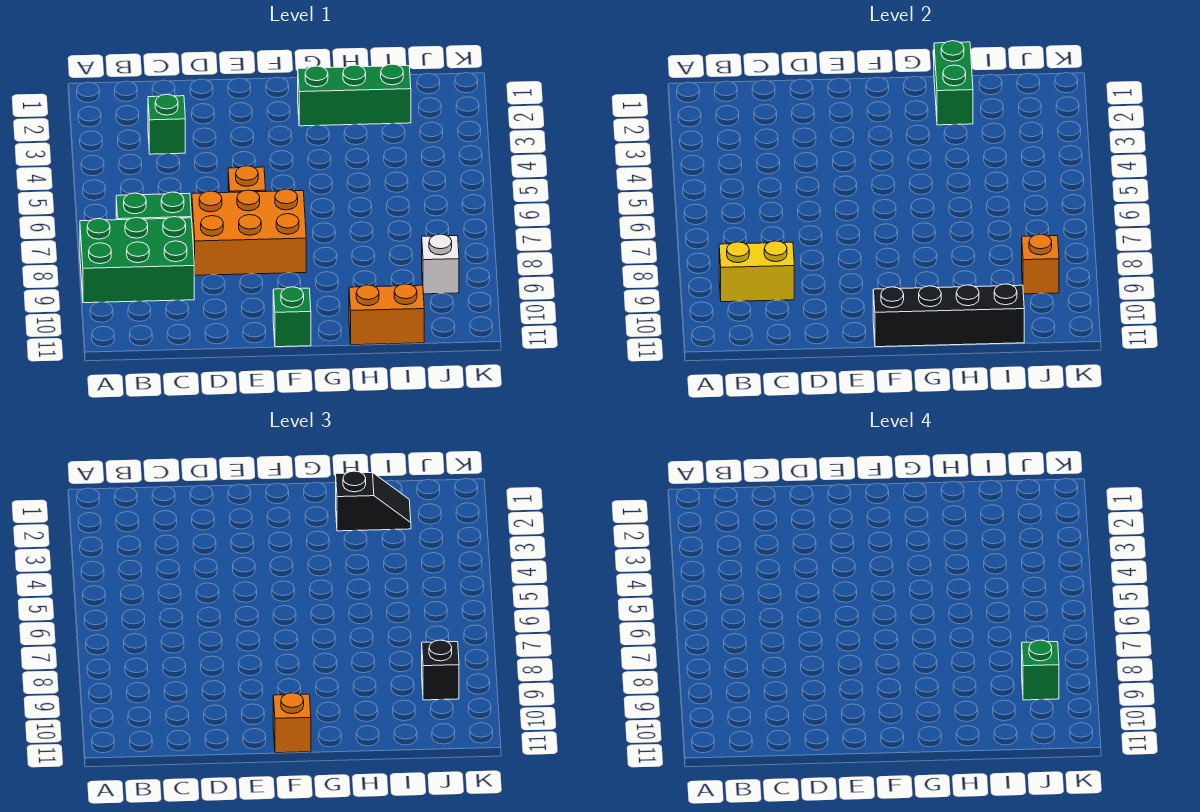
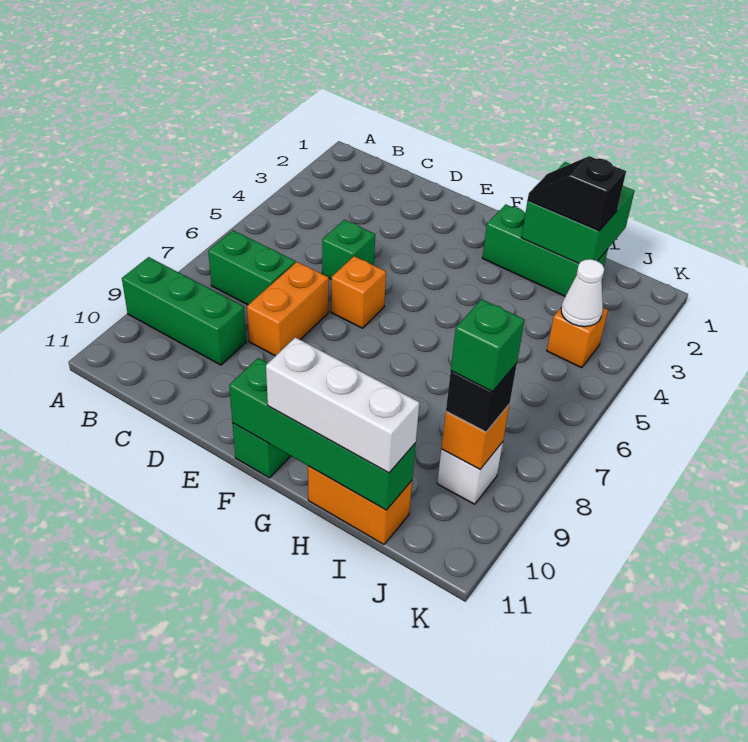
green brick A8:C9 level 1 -> green brick A9:C9 level 1
yellow brick B9:C9 level 2 -> none
green brick C3 level 1 -> green brick D5 level 1
orange brick D7:F8 level 1 -> orange brick D7:D8 level 1
black brick F11:I11 level 2 -> green brick F11:I11 level 2
orange brick F11 level 3 -> orange brick J4 level 1
none -> white brick G11:I11 level 3
green brick H1:H2 level 2 -> green brick H1:I2 level 2
black slope H2:I2 level 3 top H -> black slope H2:I2 level 3 top I
none -> white cone J4 level 2

